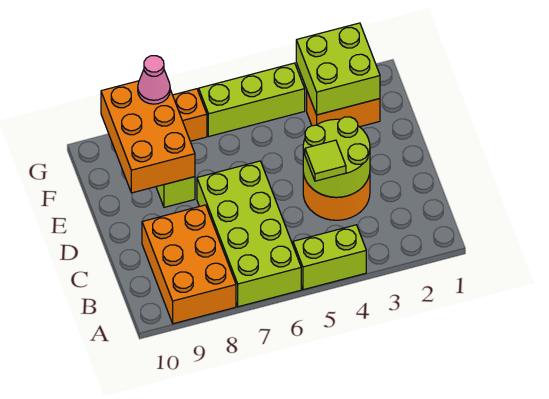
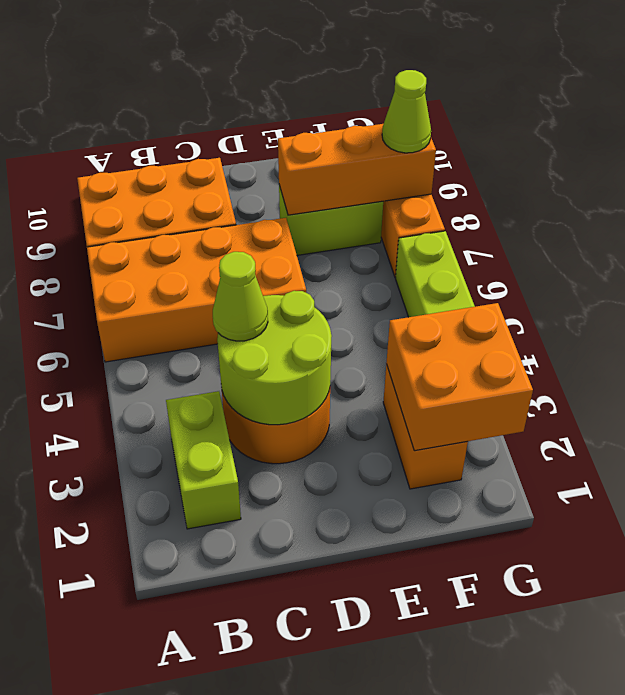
lime brick A4:A5 level 1 -> lime brick B2:B3 level 1
lime brick A6:D7 level 1 -> orange brick A6:D7 level 1
lime tile C4 level 3 -> lime cone C4 level 3
orange brick E8:G9 level 2 -> orange brick E8:G8 level 2
lime brick F2:G3 level 2 -> orange brick F2:G3 level 2
pink cone G8 level 3 -> lime cone G8 level 3

